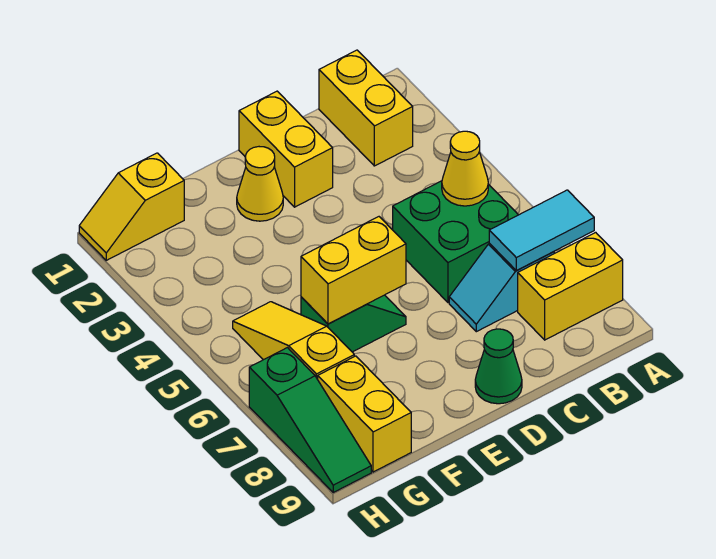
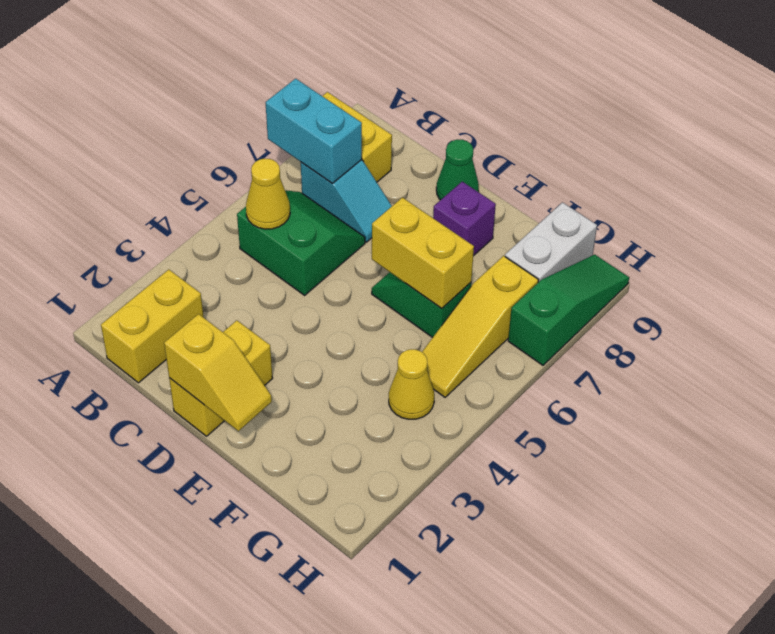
cyan tile A7:B7 level 2 -> cyan brick A7:B7 level 2
green brick B5:C6 level 1 -> green slope B5:C6 level 1 top 5
yellow cone E2 level 1 -> yellow cone G4 level 1
none -> purple brick E8 level 1
yellow slope G1:H1 level 1 top G -> yellow slope D1:E1 level 2 top D
yellow brick G8:G9 level 1 -> white brick G8:G9 level 1

